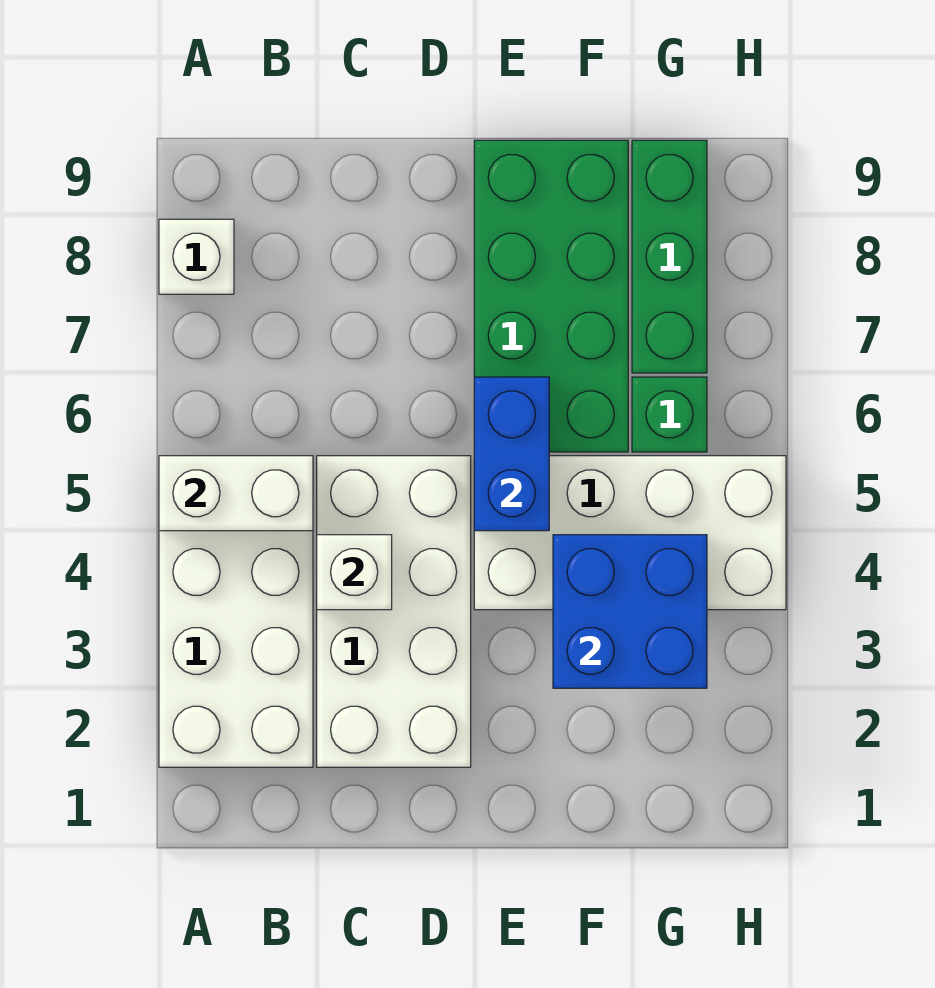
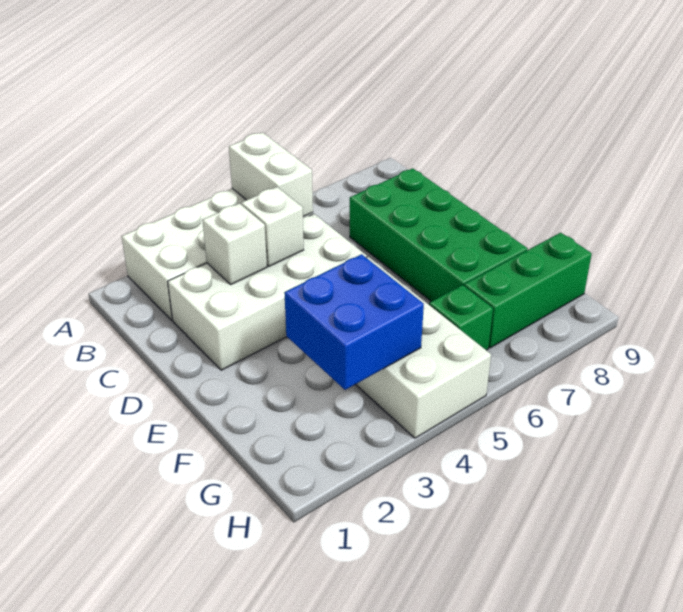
white brick A8 level 1 -> white brick C3 level 2
blue brick E5:E6 level 2 -> none
green brick E6:F9 level 1 -> green brick C7:F8 level 1

